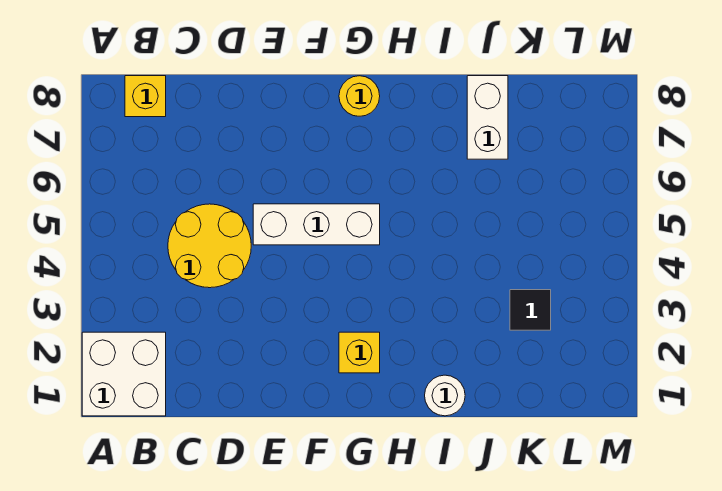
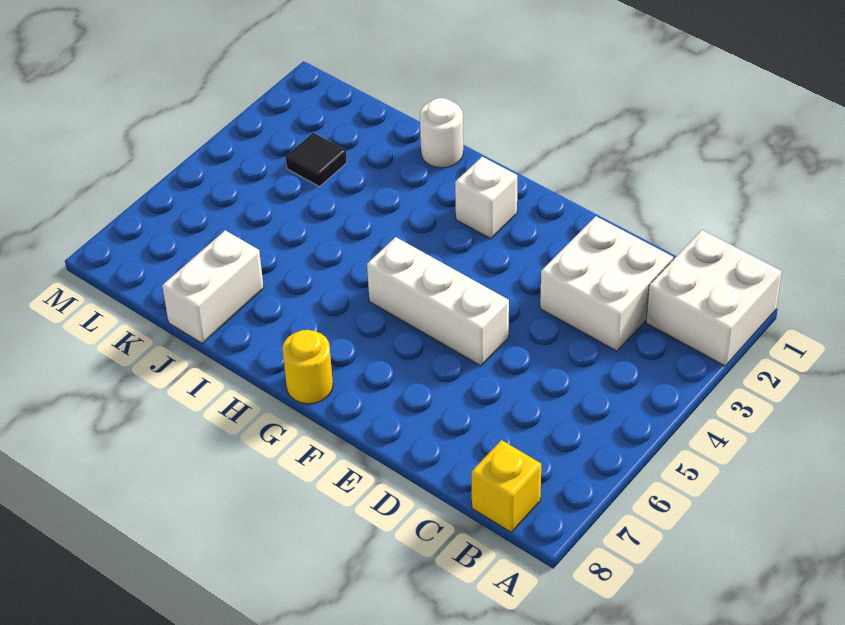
none -> white brick C2:D3 level 1
yellow round brick C4:D5 level 1 -> none
yellow brick G2 level 1 -> white brick G2 level 1

